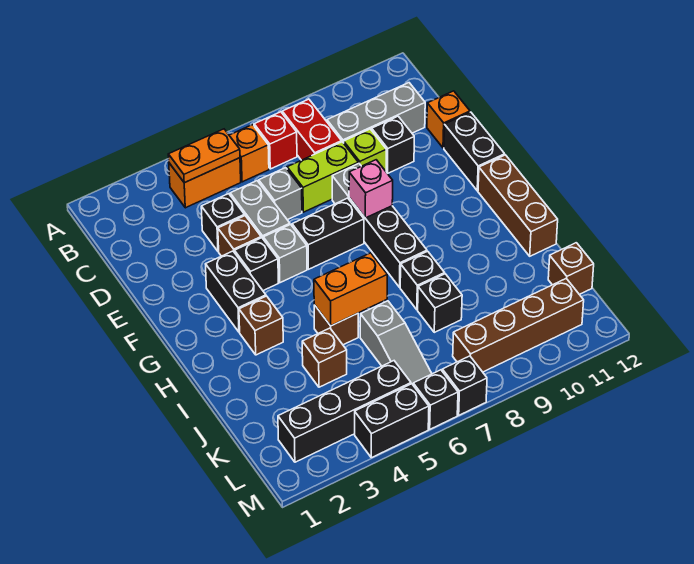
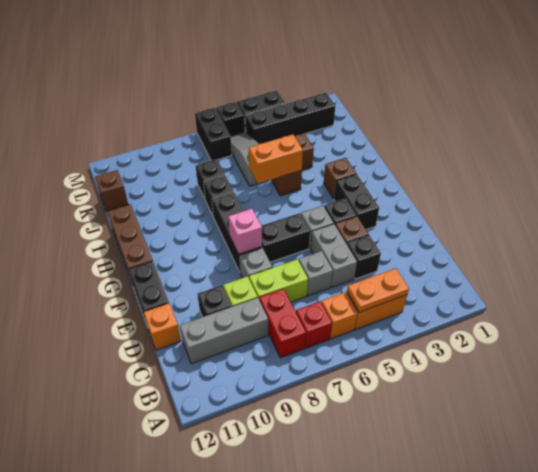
brown brick L8:L11 level 1 -> none
black brick M7 level 1 -> black brick L7:M7 level 1

